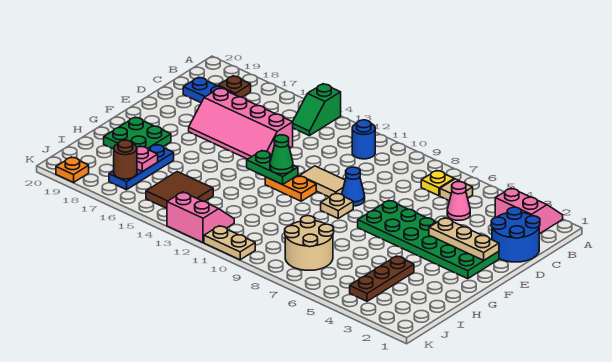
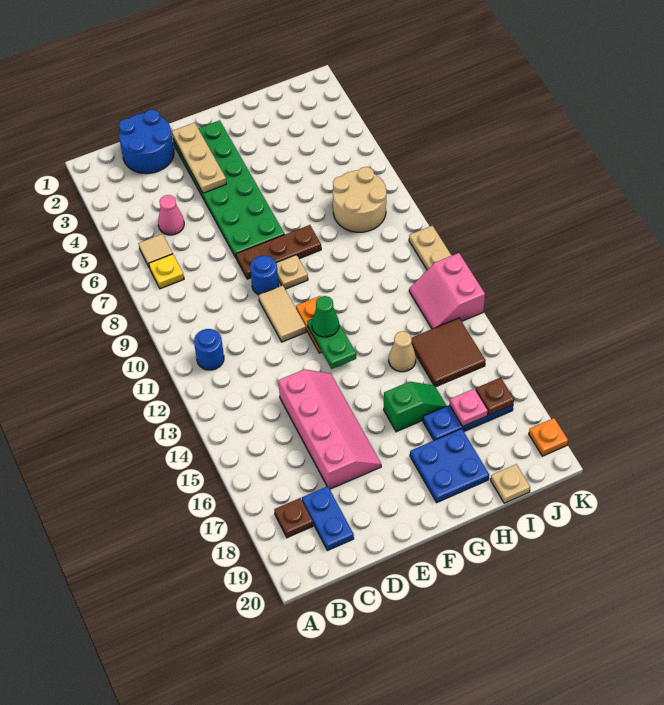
pink slope A2:B3 level 1 top B -> none
green slope A14:B14 level 1 top A -> green slope G16:H16 level 1 top G
blue cone E9 level 1 -> blue round brick E9 level 1
green plate G18:H19 level 1 -> blue plate G18:H19 level 1
brown plate H4:J4 level 1 -> brown plate E8:G8 level 1
none -> tan cone H14 level 1
none -> tan plate I20 level 1
brown round brick J17 level 2 -> brown plate J17 level 2

